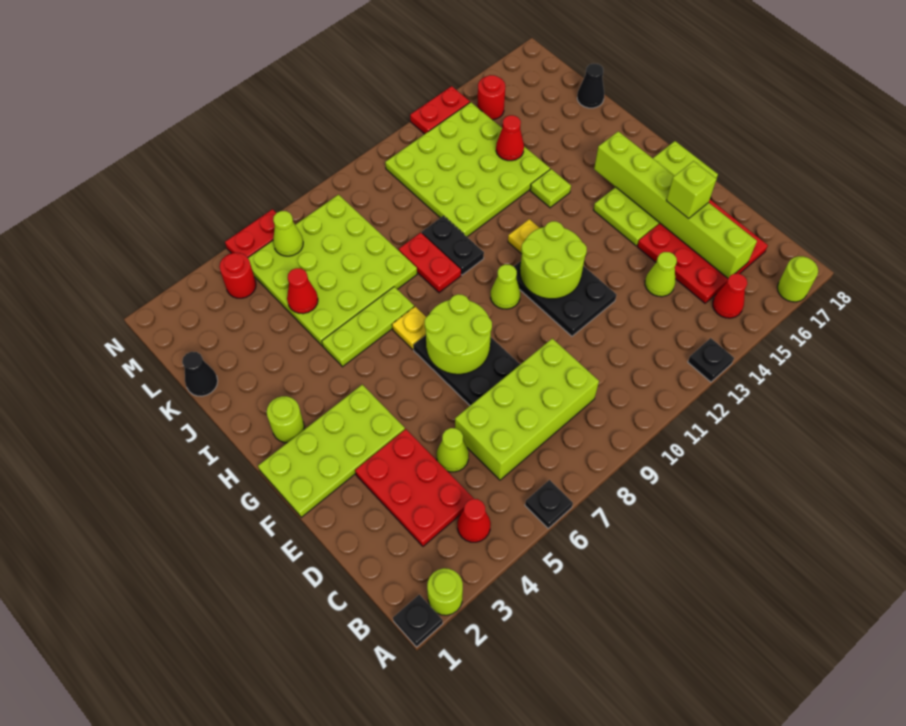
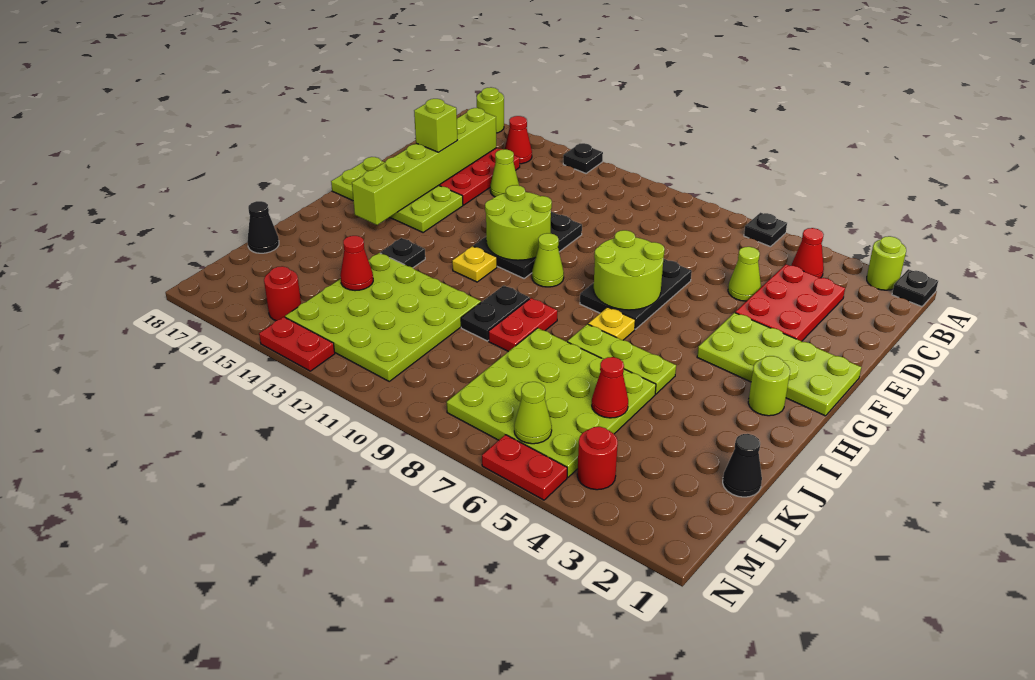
lime brick C6:D9 level 1 -> none
lime plate I14 level 1 -> black plate I14 level 1

